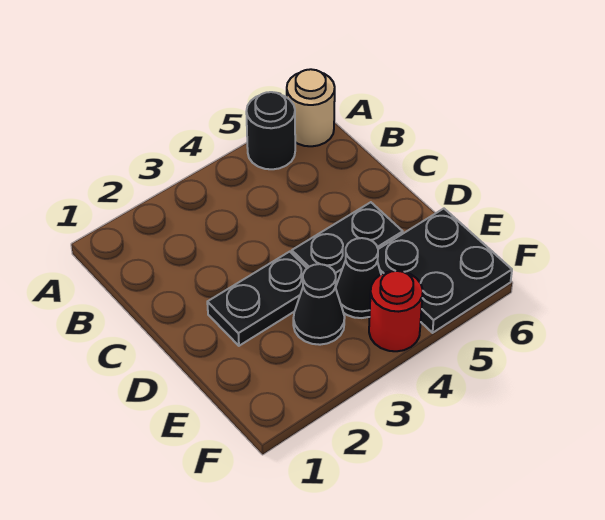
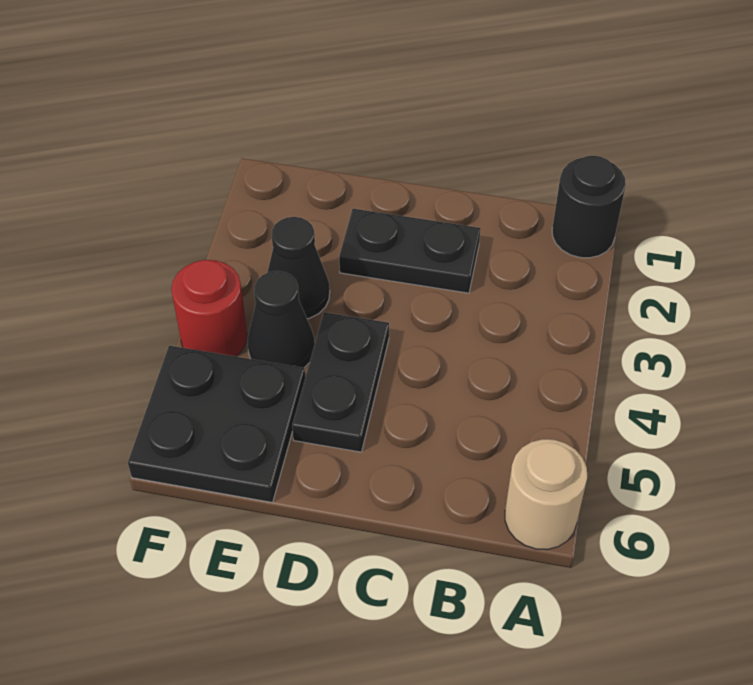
black round brick A5 level 1 -> black round brick A1 level 1
black plate D2:D3 level 1 -> black plate C2:D2 level 1

